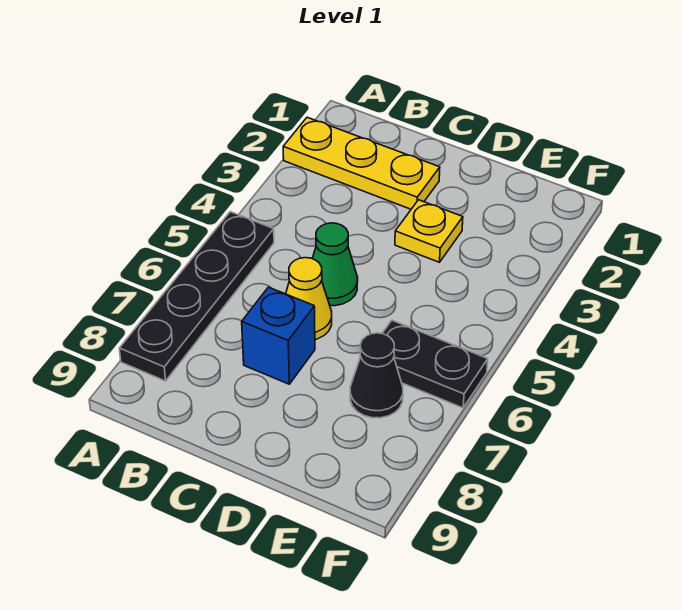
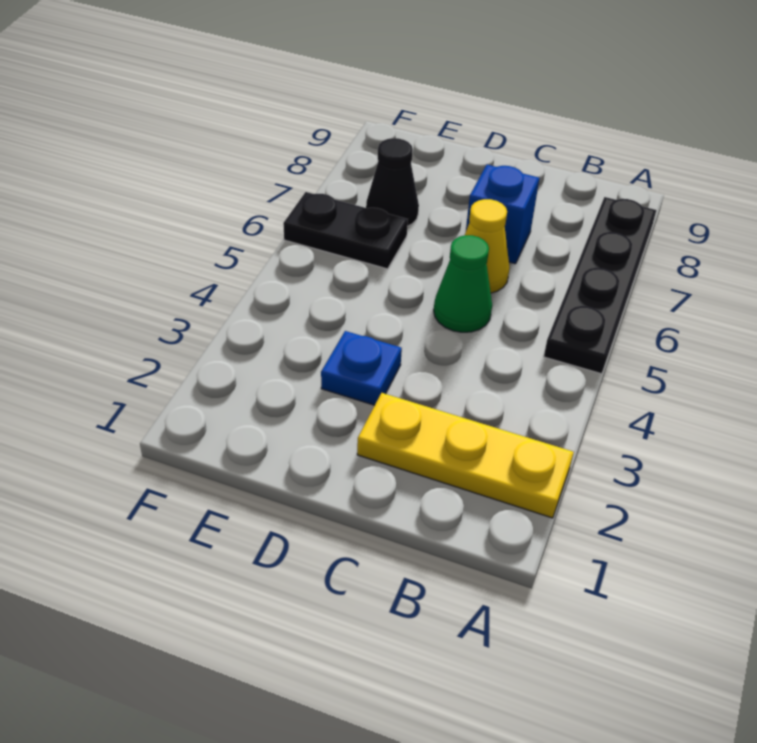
yellow plate D3 level 1 -> blue plate D3 level 1

